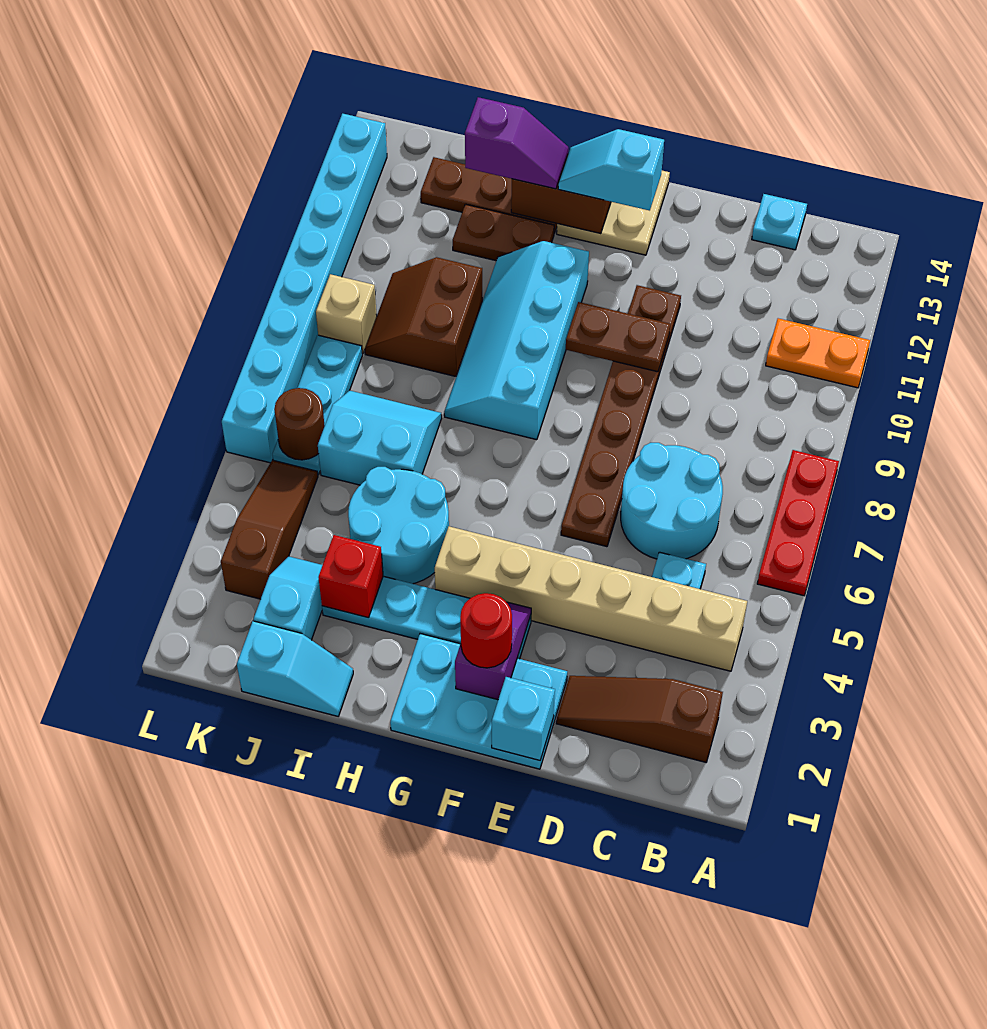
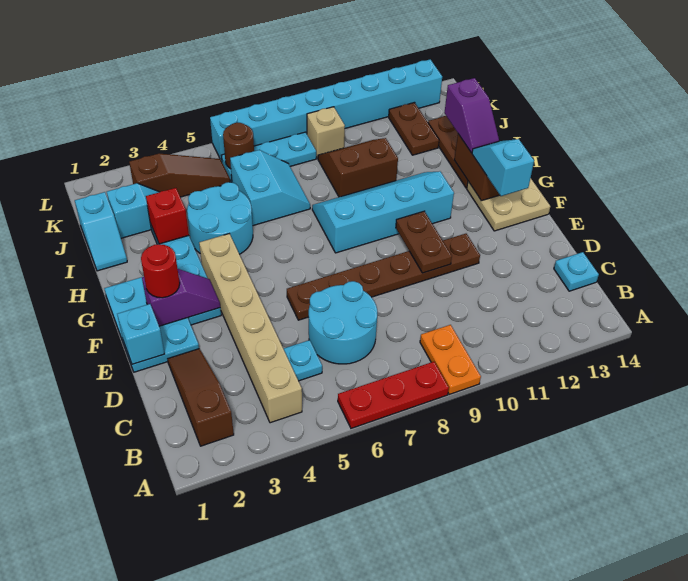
orange plate A11:B11 level 1 -> orange plate A9:B9 level 1
brown plate H12:I12 level 1 -> brown plate J12:K12 level 1

